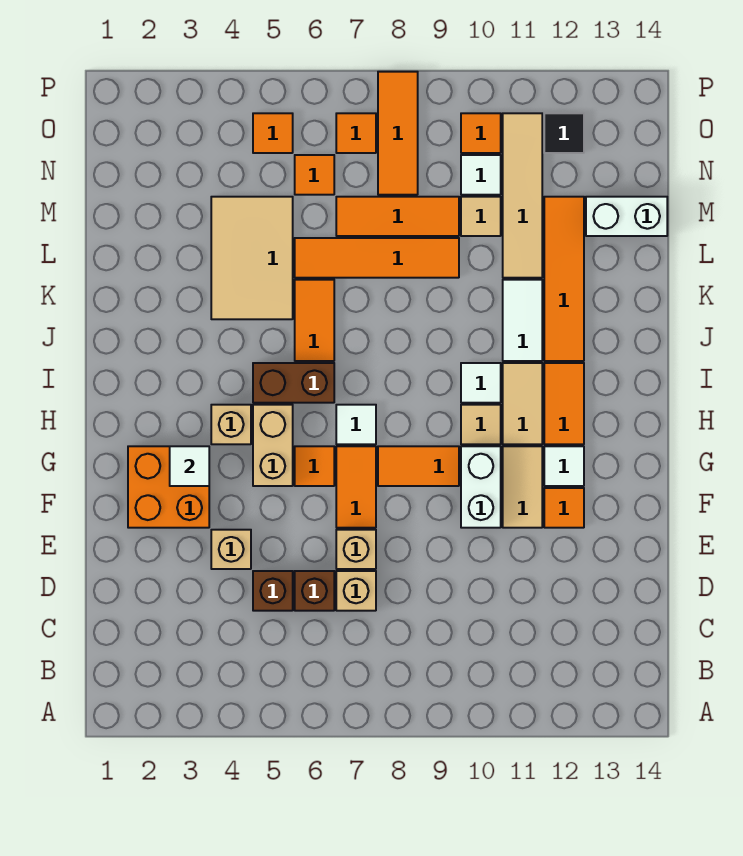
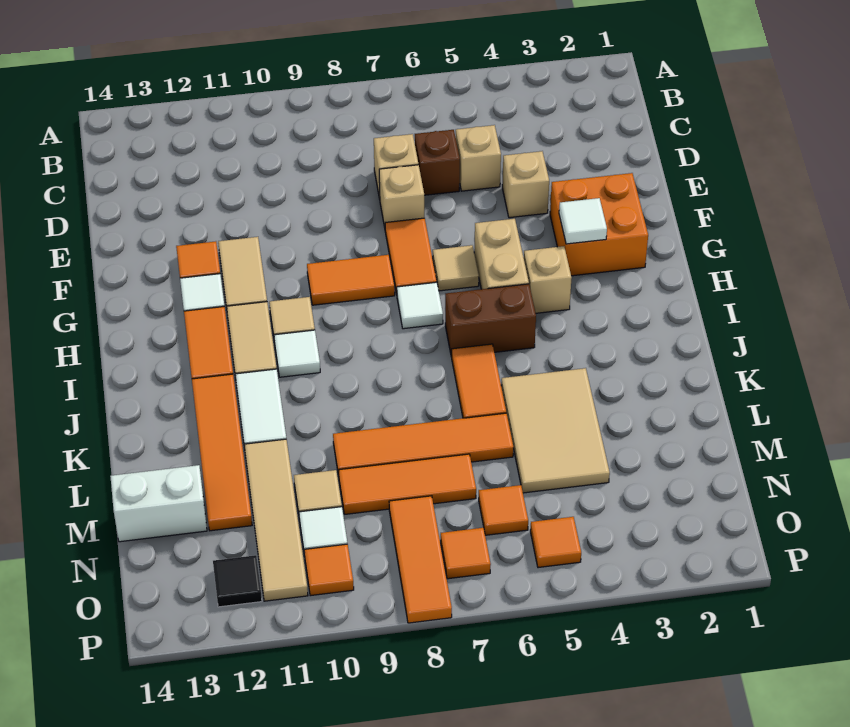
brown brick D5 level 1 -> tan brick D5 level 1
white brick F10:G10 level 1 -> none
orange tile G6 level 1 -> tan tile G6 level 1

